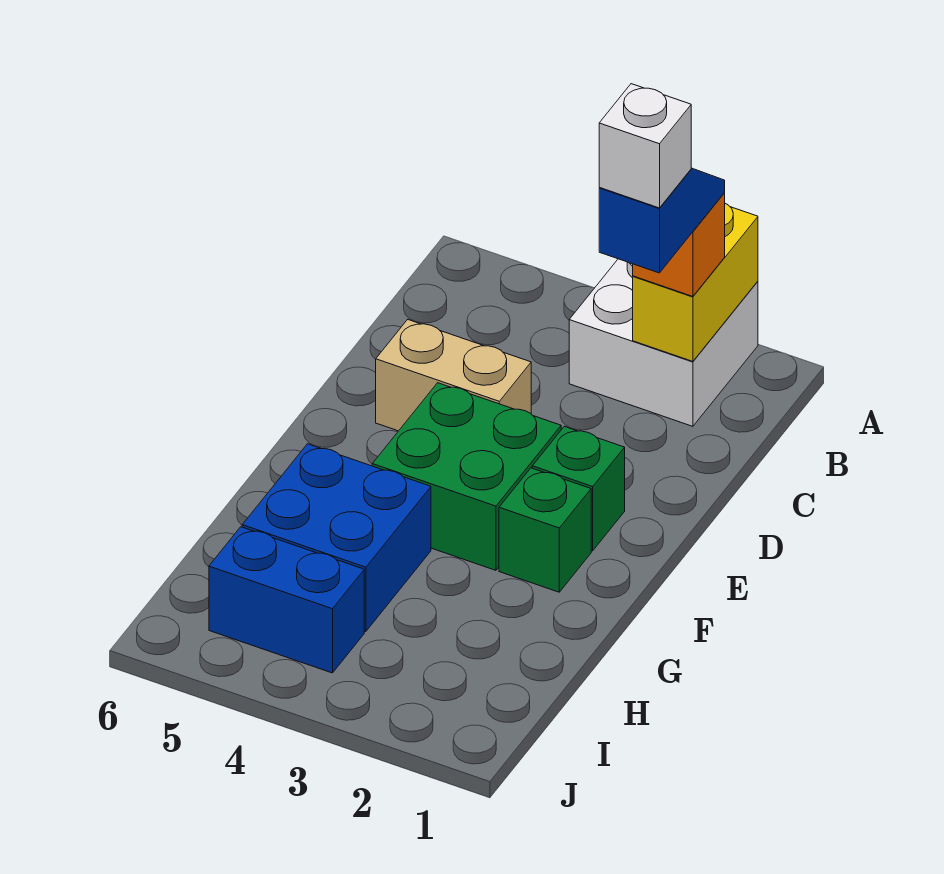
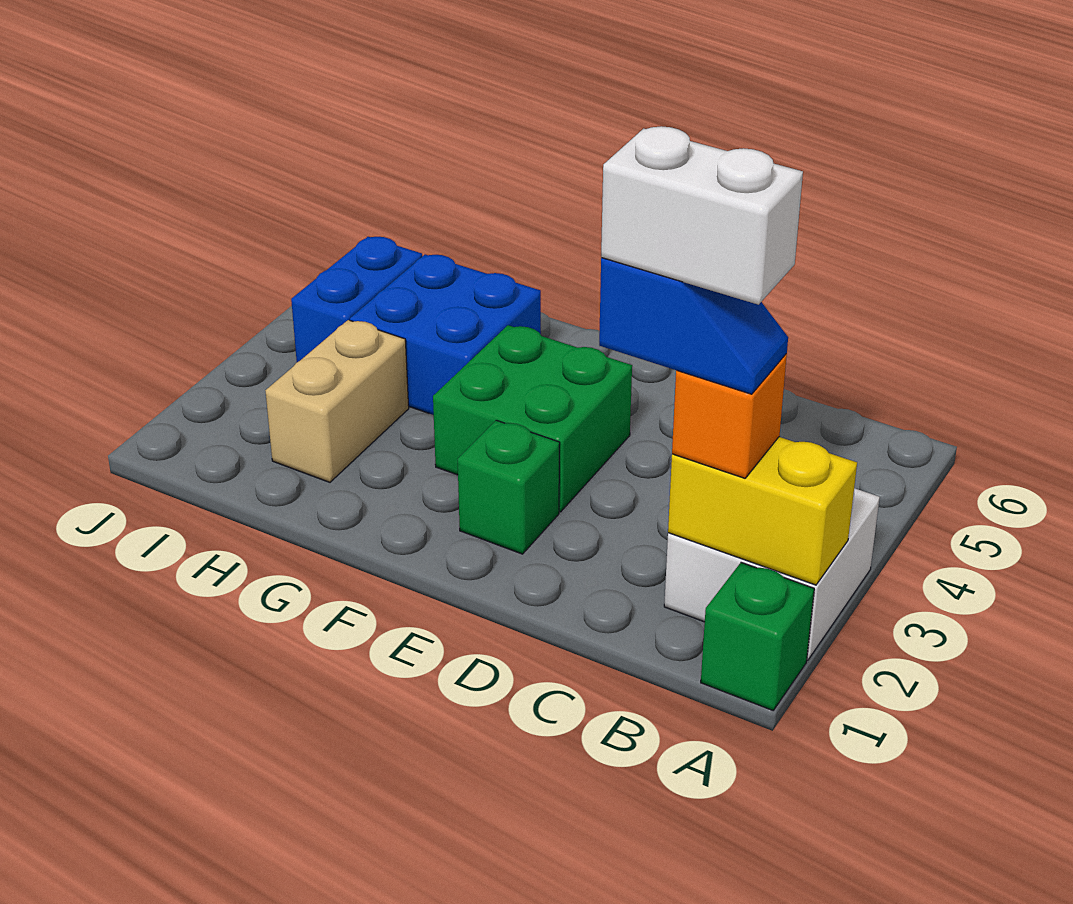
white brick C2 level 5 -> white brick B2:C2 level 5
tan brick D4:D5 level 1 -> tan brick H2:H3 level 1
green brick F2 level 1 -> green brick A1 level 1

